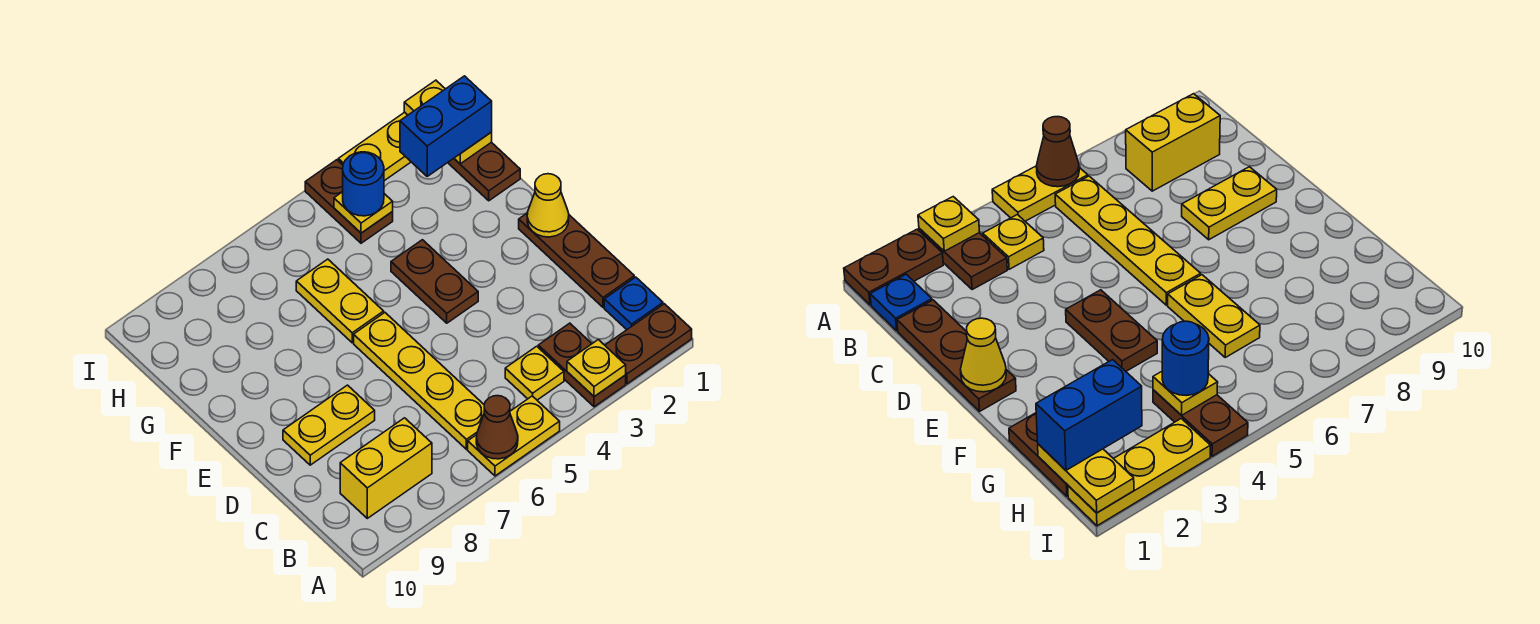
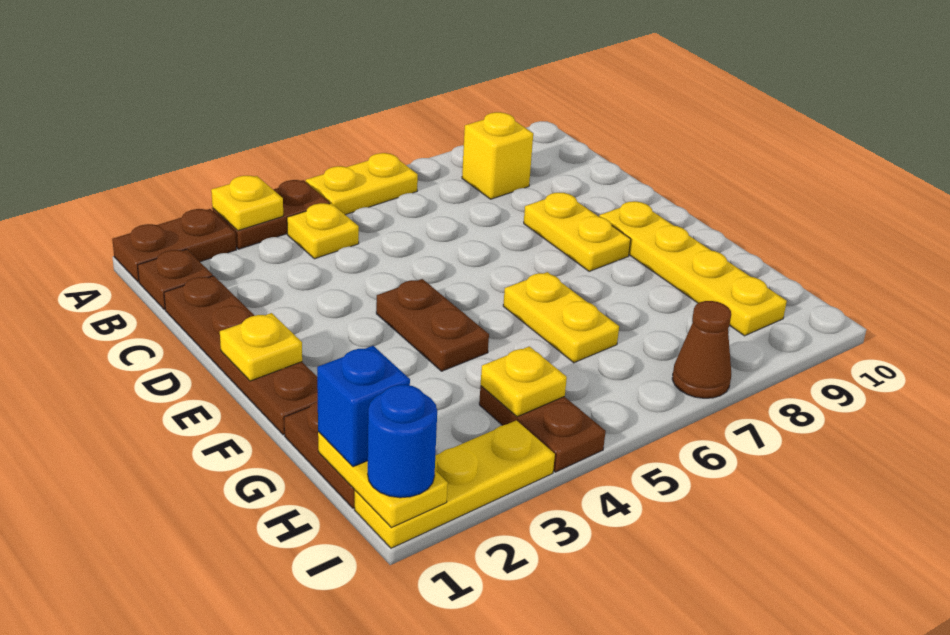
brown plate A3:B3 level 1 -> brown plate A3:A4 level 1
brown cone A6 level 2 -> brown cone I7 level 1
blue plate B1 level 1 -> brown plate B1 level 1
yellow plate B6:E6 level 1 -> yellow plate E9:H9 level 1
yellow brick B8:B9 level 1 -> yellow brick B8 level 1
brown plate C1:E1 level 1 -> brown plate C1:F1 level 1
yellow plate D8:D9 level 1 -> yellow plate D8:E8 level 1
yellow cone E1 level 2 -> yellow plate E1 level 2
blue brick H1:H2 level 3 -> blue brick H1 level 3
blue round brick H4 level 3 -> blue round brick I1 level 3

